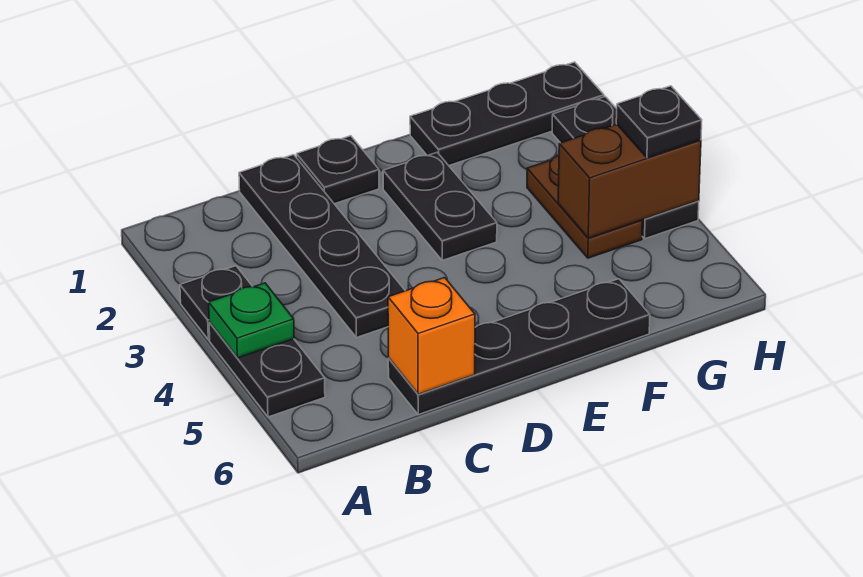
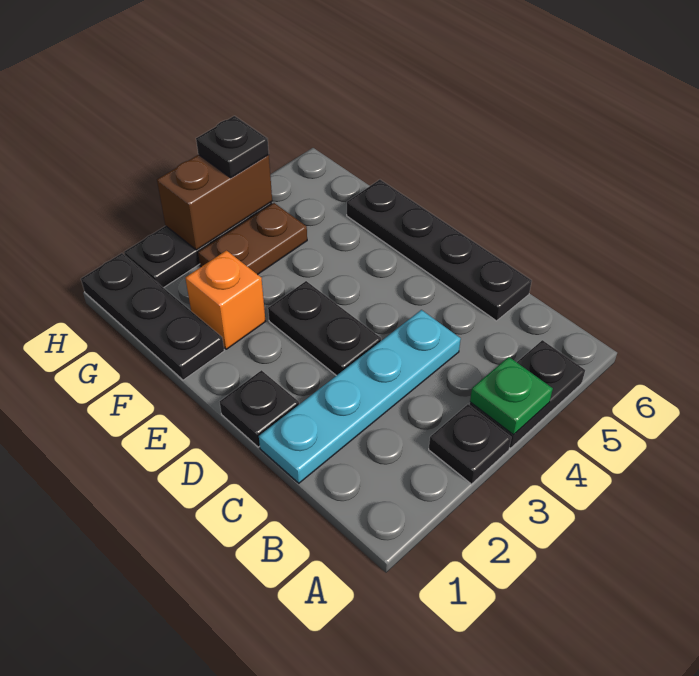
black plate C1:C4 level 1 -> cyan plate C1:C4 level 1
orange brick C6 level 2 -> orange brick F2 level 1
black plate E2:E3 level 1 -> black plate D3:E3 level 1
brown brick G4:H4 level 2 -> brown brick H3:H4 level 2

